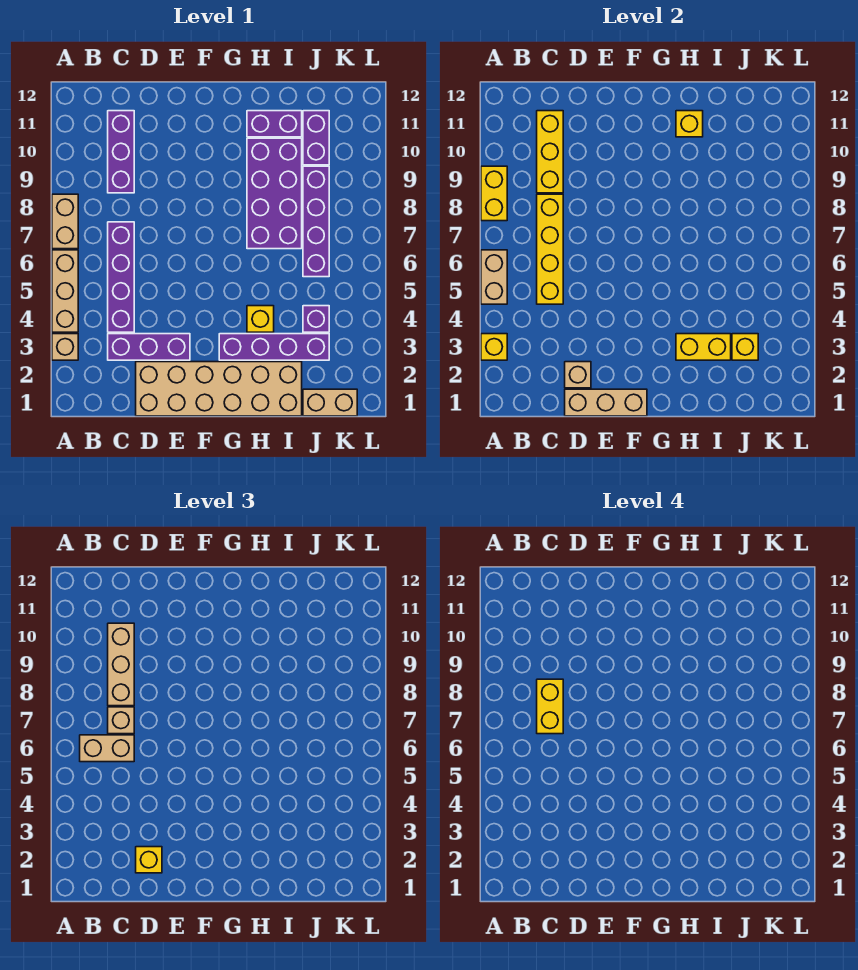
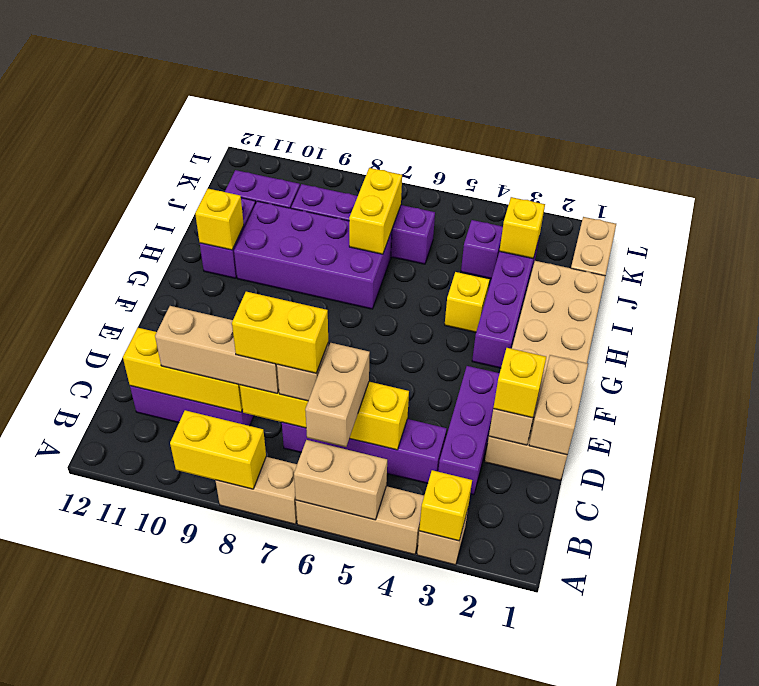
tan brick D1:F1 level 2 -> tan brick D1:E1 level 2
yellow brick H3:I3 level 2 -> yellow brick I7:J7 level 2

